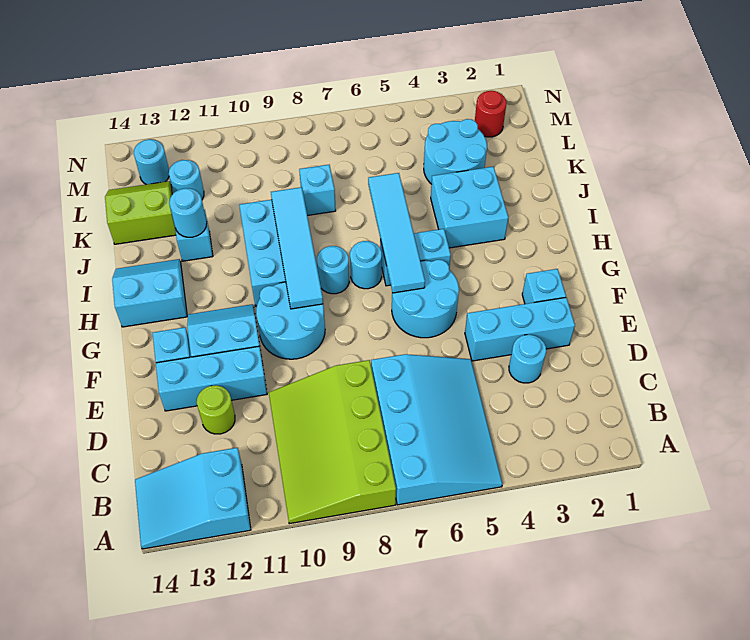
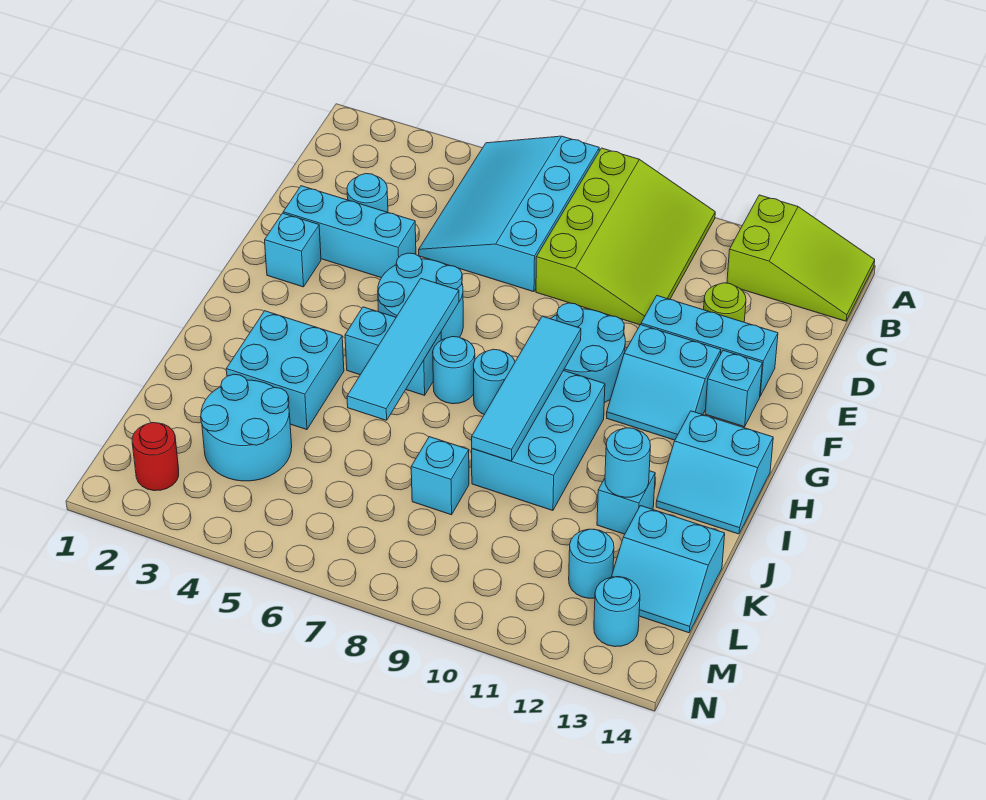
cyan slope A12:B14 level 1 top 12 -> lime slope A12:B14 level 1 top 12
lime slope K13:L14 level 1 top K -> cyan slope K13:L14 level 1 top K

